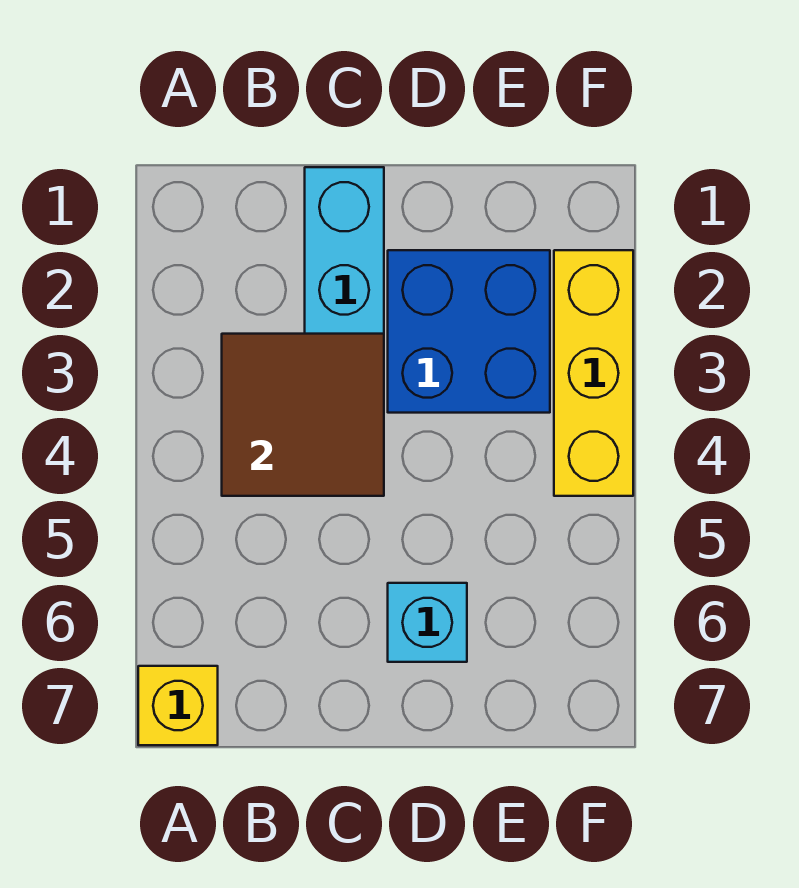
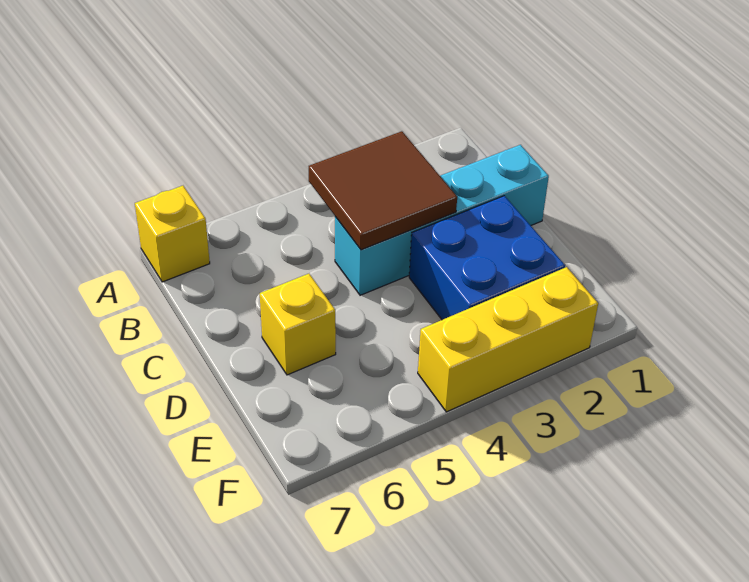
cyan brick D6 level 1 -> yellow brick D6 level 1

